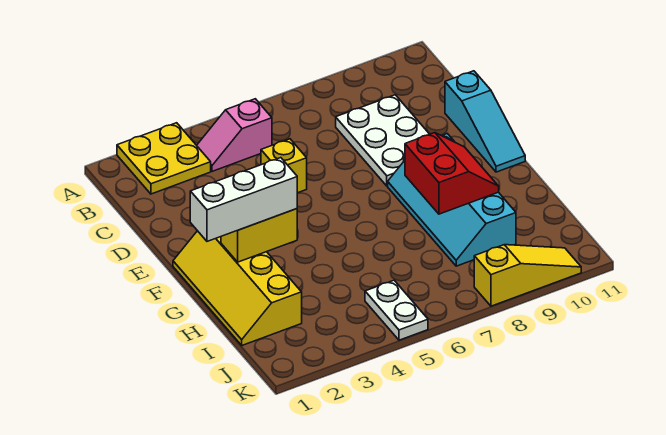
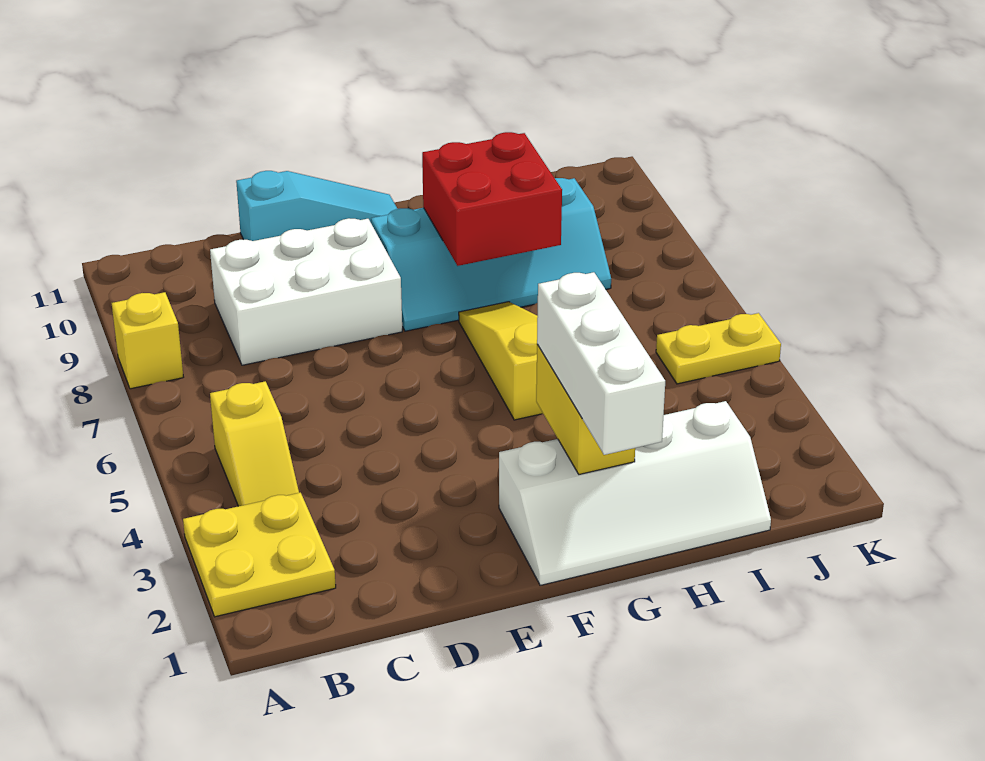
pink slope B4:B5 level 1 top 5 -> yellow slope B4:B5 level 1 top 5
white plate C8:E9 level 1 -> white brick C8:E9 level 1
yellow brick D5 level 1 -> yellow brick A8 level 1
yellow slope F1:I2 level 1 top 2 -> white slope F1:I2 level 1 top 2
red slope G8:H9 level 2 top 8 -> red brick G8:H9 level 2
white plate J5:K5 level 1 -> yellow plate J5:K5 level 1
yellow slope K8:K10 level 1 top 8 -> yellow slope G5:G7 level 1 top 5

